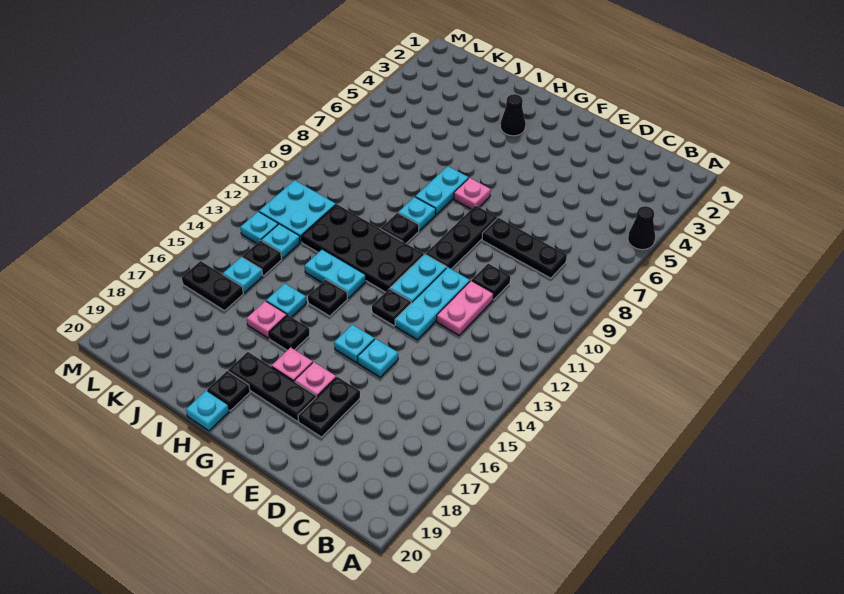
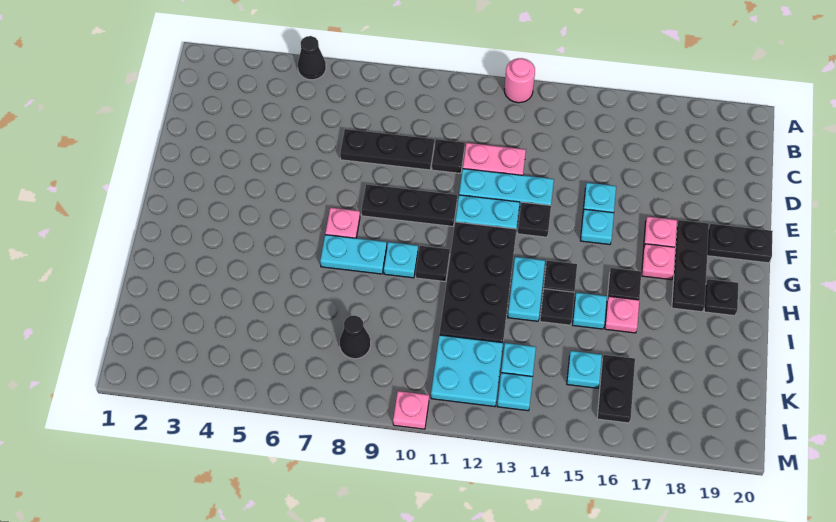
none -> pink round brick A12 level 1
black plate C8:E8 level 1 -> black plate D7:D9 level 1
black plate E17:E18 level 1 -> black plate F19:F20 level 1
black cone H3 level 1 -> black cone K8 level 1
cyan plate H20 level 1 -> none
black plate K14 level 1 -> black plate I14 level 1
none -> pink plate M10 level 1

